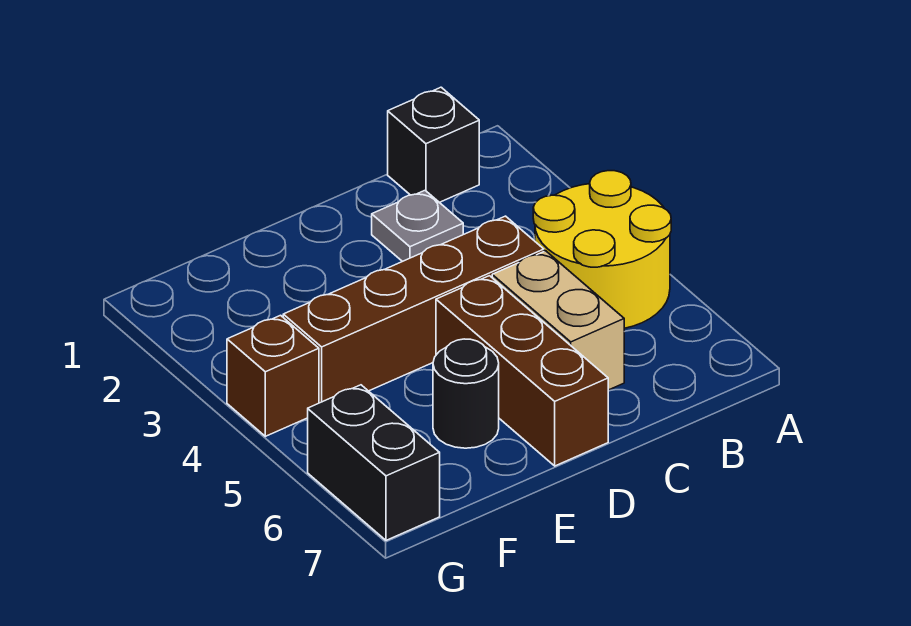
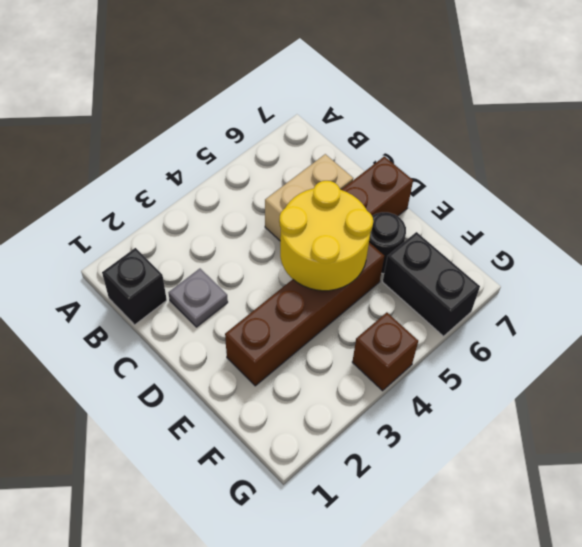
yellow round brick A4:B5 level 1 -> yellow round brick D4:E5 level 2
brown brick C4:F4 level 1 -> brown brick E2:E5 level 1
black brick G6:G7 level 1 -> black brick F6:G6 level 1

